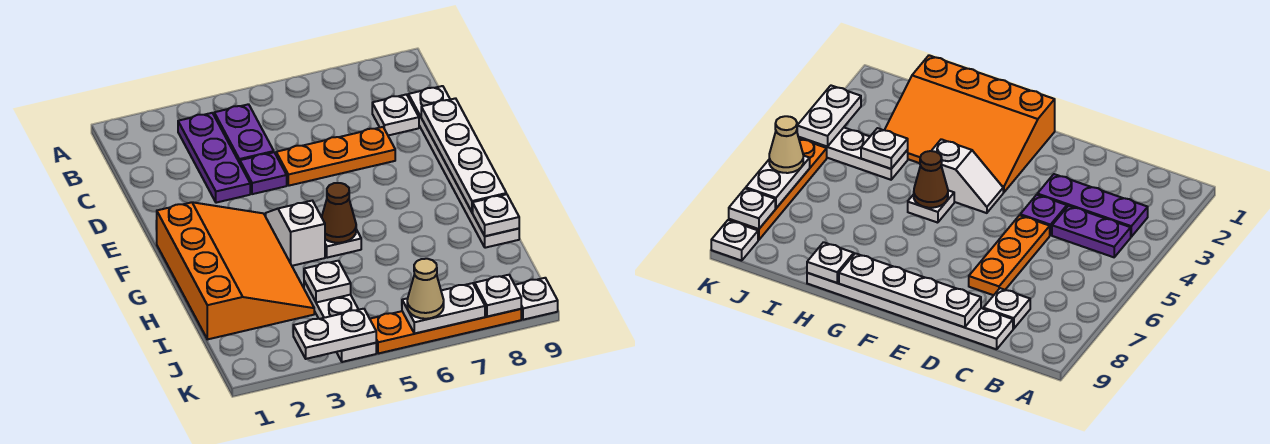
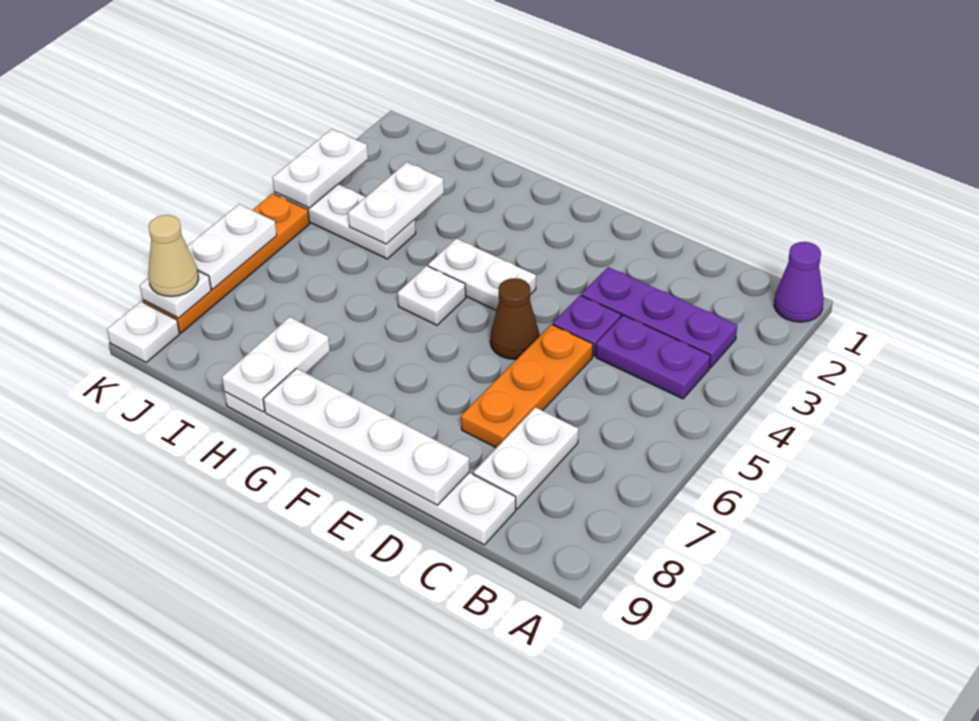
none -> purple cone A1 level 1
white plate C8 level 1 -> white plate C7:C8 level 1
orange slope F1:I3 level 1 top 1 -> none
white slope F4:G4 level 1 top G -> white plate F4:G4 level 1
brown cone G5 level 2 -> brown cone E5 level 1
white plate H9 level 2 -> white plate H8:H9 level 2
white plate I4 level 2 -> white plate I3:I4 level 2
tan cone K6 level 3 -> tan cone K8 level 3

